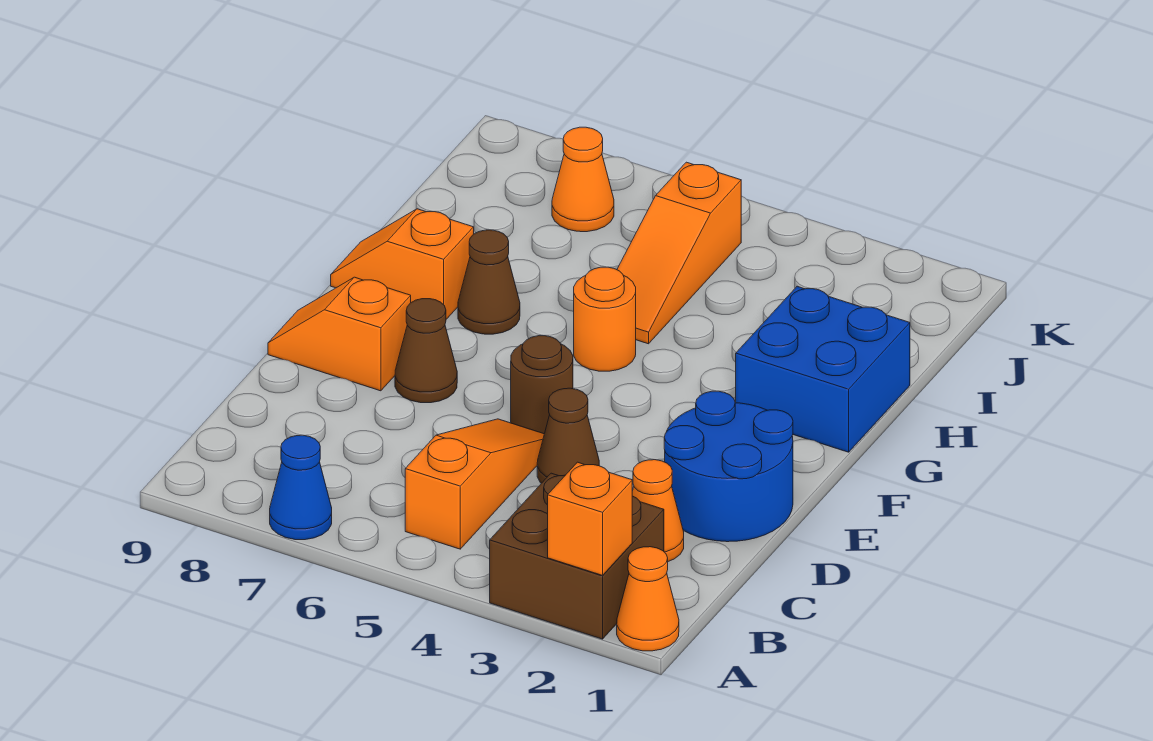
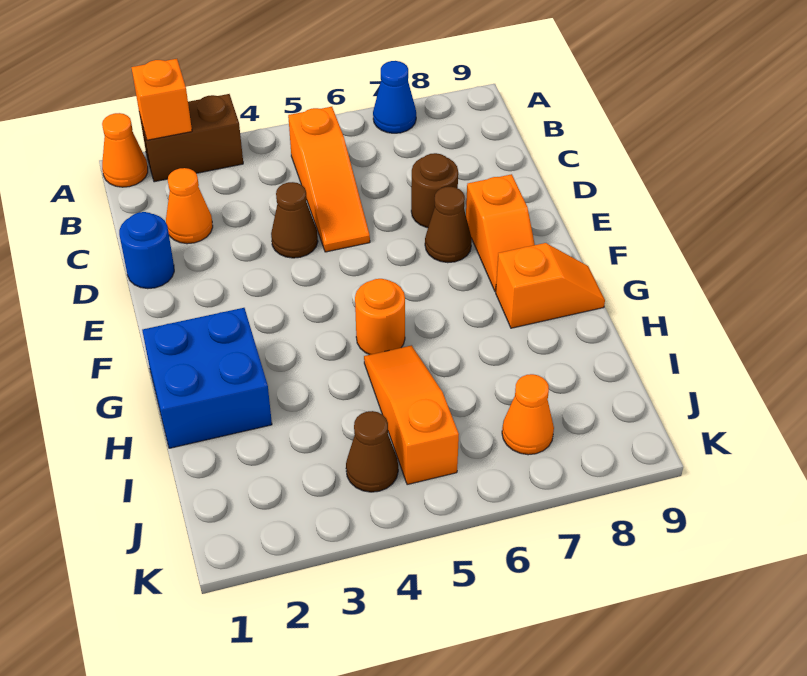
brown brick A2:B3 level 1 -> brown brick A2:A3 level 1
blue round brick D1:E2 level 1 -> blue round brick D1 level 1
brown round brick E5 level 1 -> brown round brick D7 level 1
orange slope E8:E9 level 1 top 8 -> orange slope E8:F8 level 1 top E
brown cone G7 level 1 -> brown cone J4 level 1

